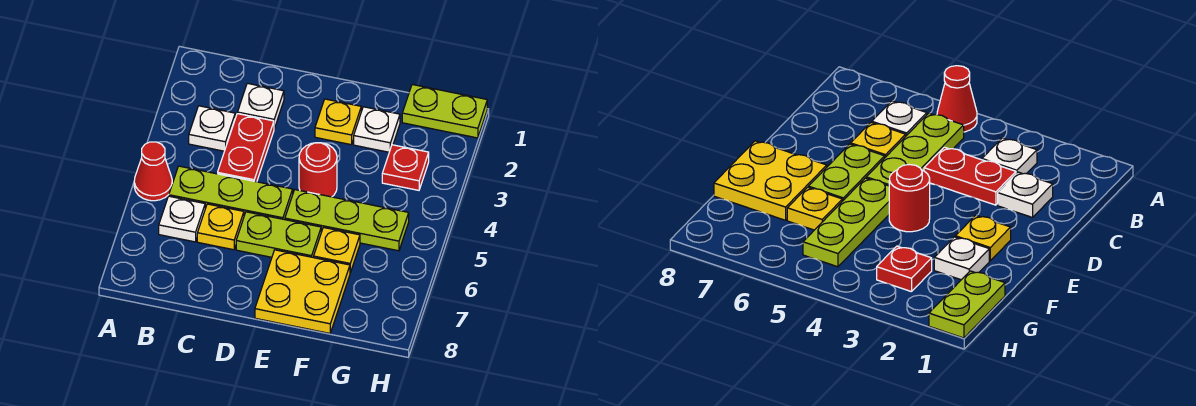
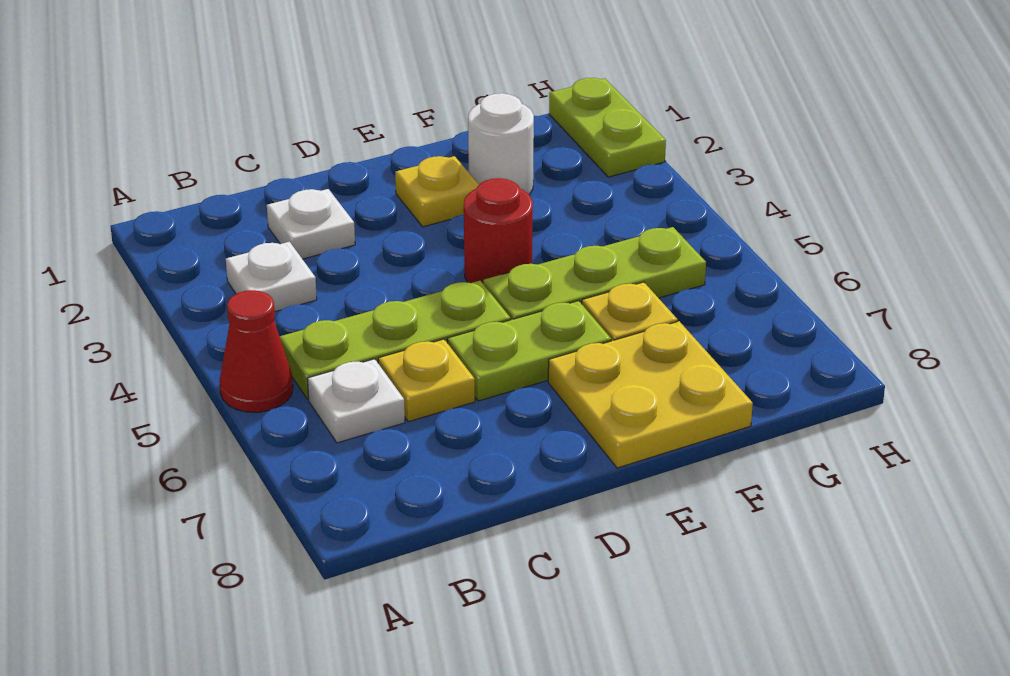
red plate C3:C4 level 1 -> none
white plate F2 level 1 -> white round brick F2 level 1
lime plate G1:H1 level 1 -> lime plate H1:H2 level 1
red plate G3 level 1 -> none

